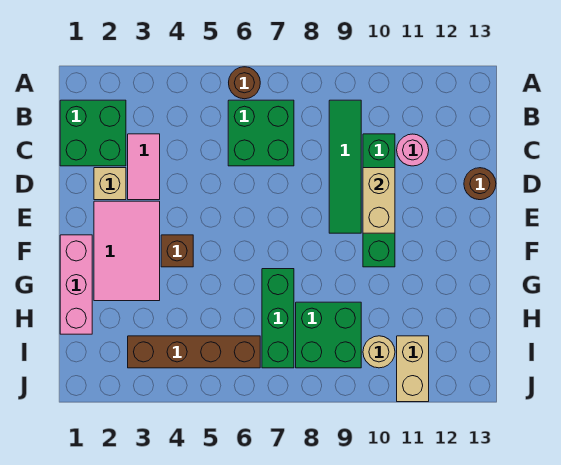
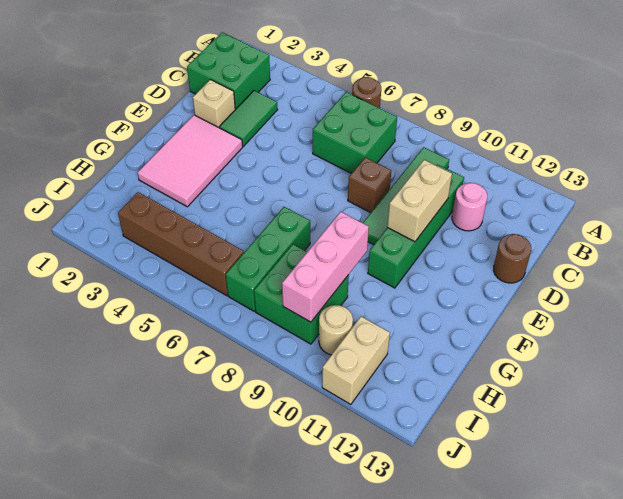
pink tile C3:D3 level 1 -> green tile C3:D3 level 1
pink brick F1:H1 level 1 -> pink brick G9:I9 level 2
brown brick F4 level 1 -> brown brick D8 level 1

